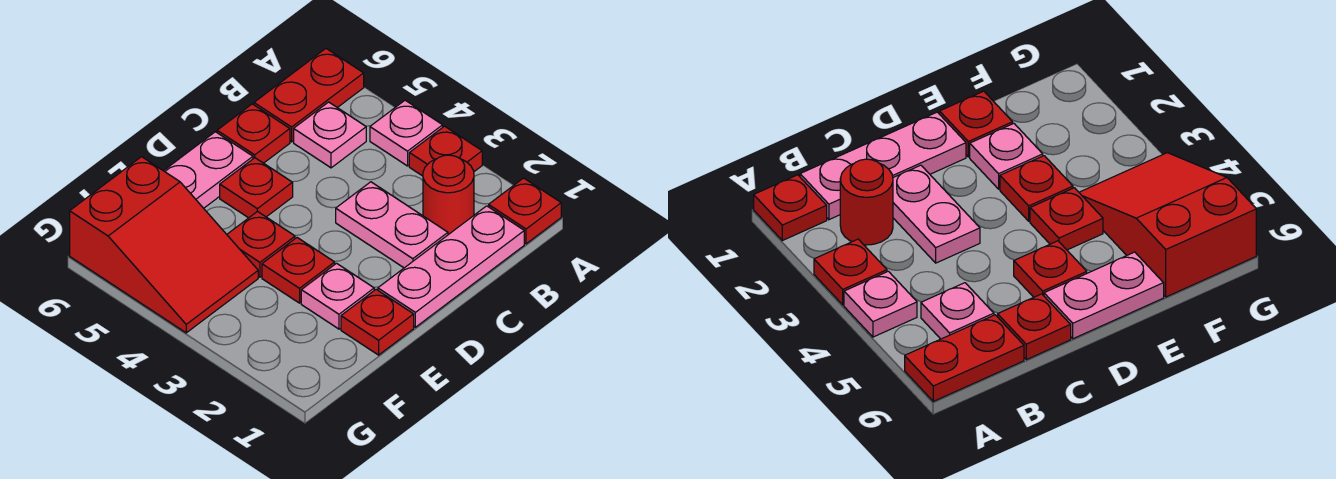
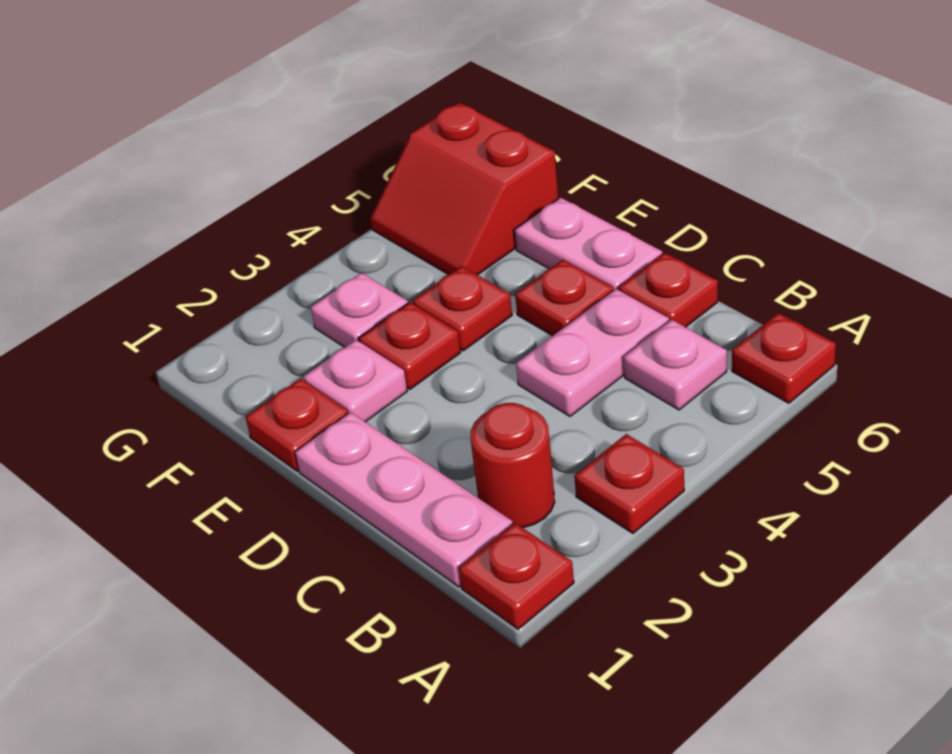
pink plate A4 level 1 -> pink plate F3 level 1
red plate A6:B6 level 1 -> red plate A6 level 1
pink plate C2:C3 level 1 -> pink plate C4:C5 level 1
red slope F4:G6 level 1 top 6 -> red slope F5:G6 level 1 top 6

